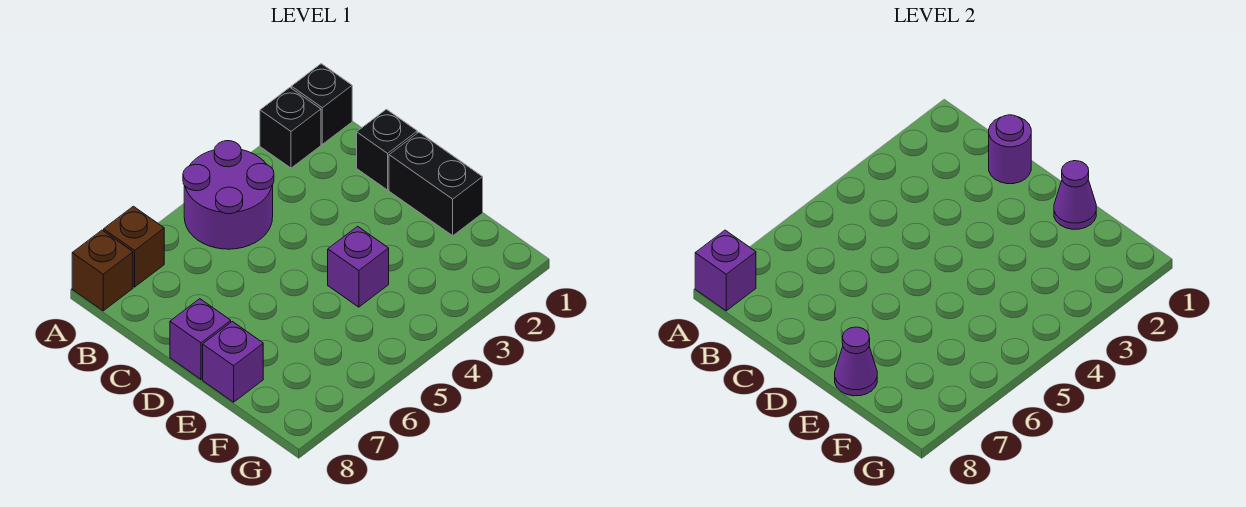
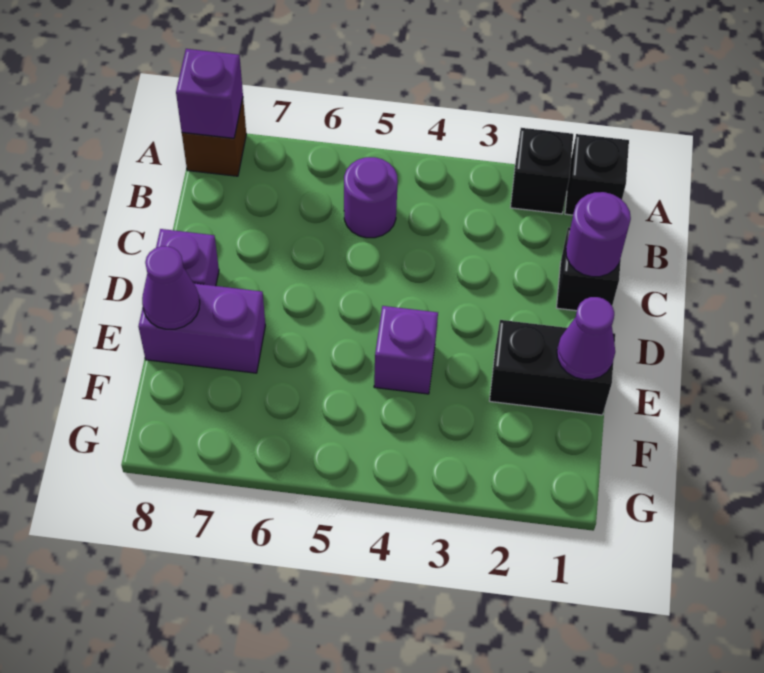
purple round brick A4:B5 level 1 -> purple round brick B5 level 1
brown brick A7 level 1 -> none
black brick D1:E1 level 1 -> black brick E1:E2 level 1
purple brick E8 level 1 -> purple brick E7:E8 level 1

